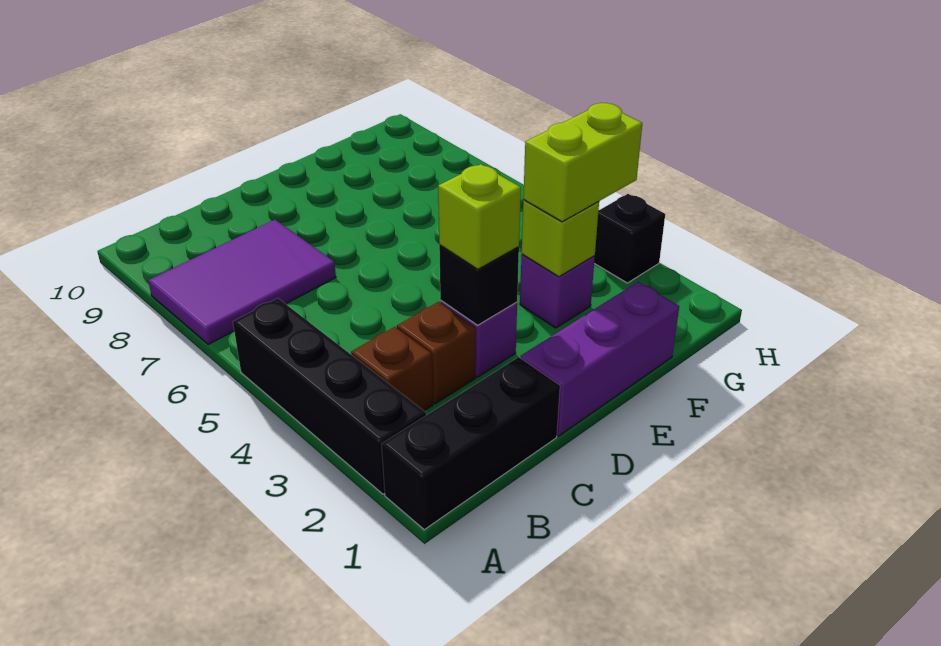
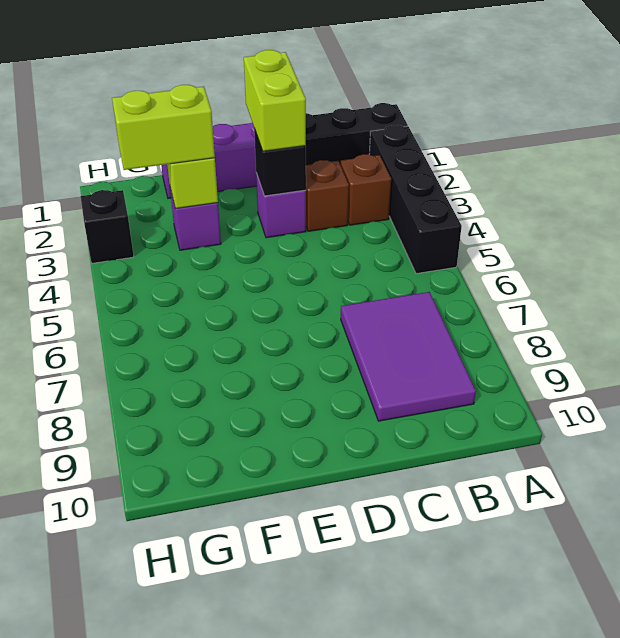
purple tile A7:C8 level 1 -> purple tile B7:C9 level 1
lime brick D3 level 3 -> lime brick D2:D3 level 3

